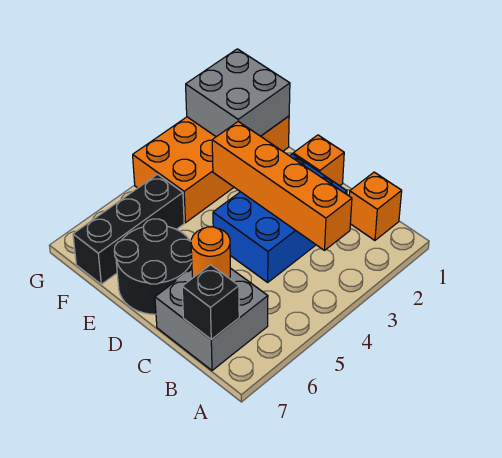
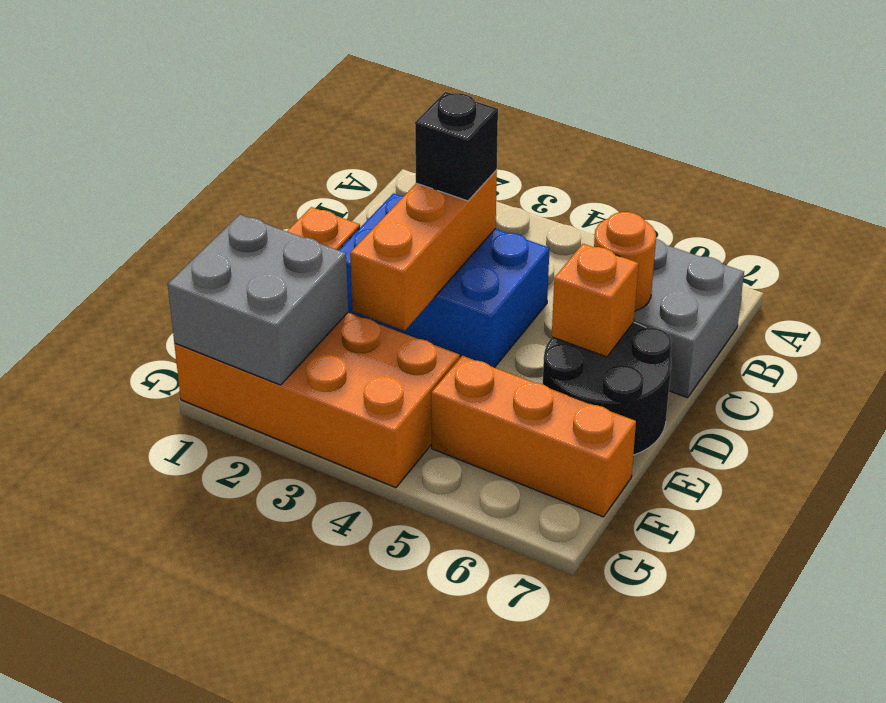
orange brick B1 level 1 -> orange brick D6 level 2
orange brick B3:E3 level 2 -> orange brick C3:E3 level 2
black brick B7 level 2 -> black brick C3 level 3
black brick F5:F7 level 1 -> orange brick F5:F7 level 1

